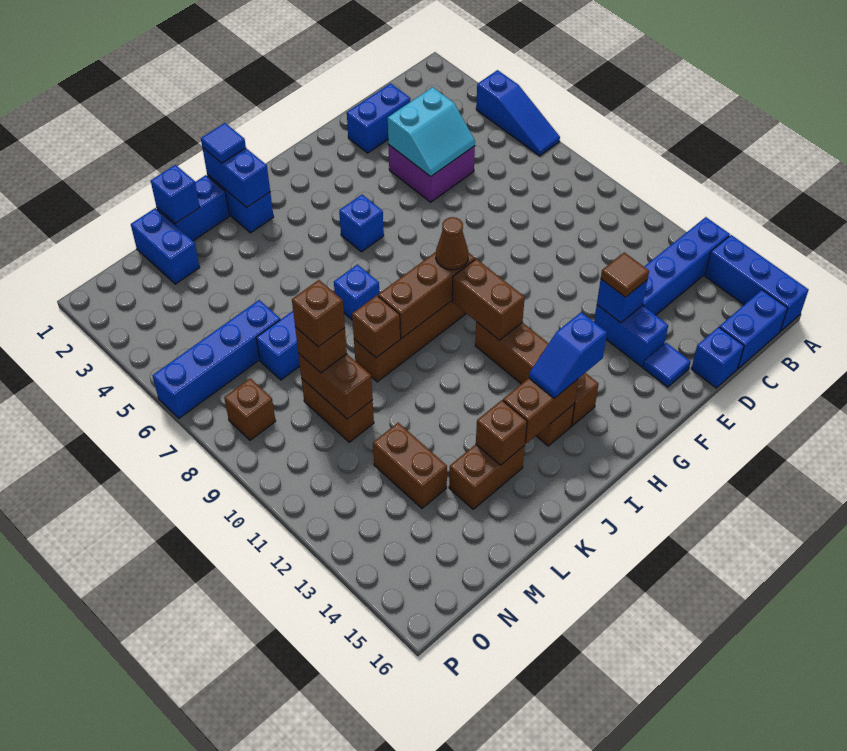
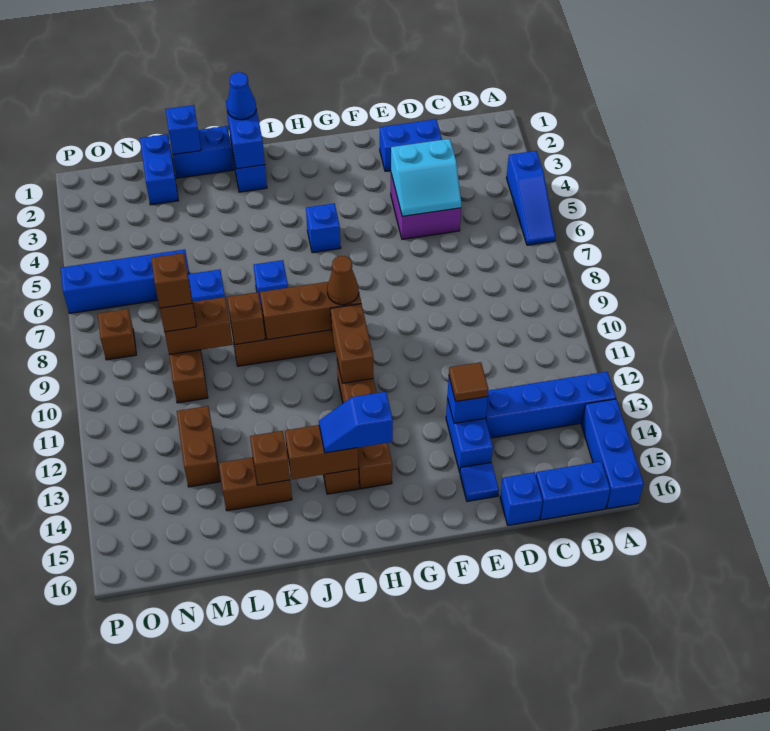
blue tile J1 level 3 -> blue cone J1 level 3
brown brick M9:M10 level 2 -> brown brick L9:M9 level 2

